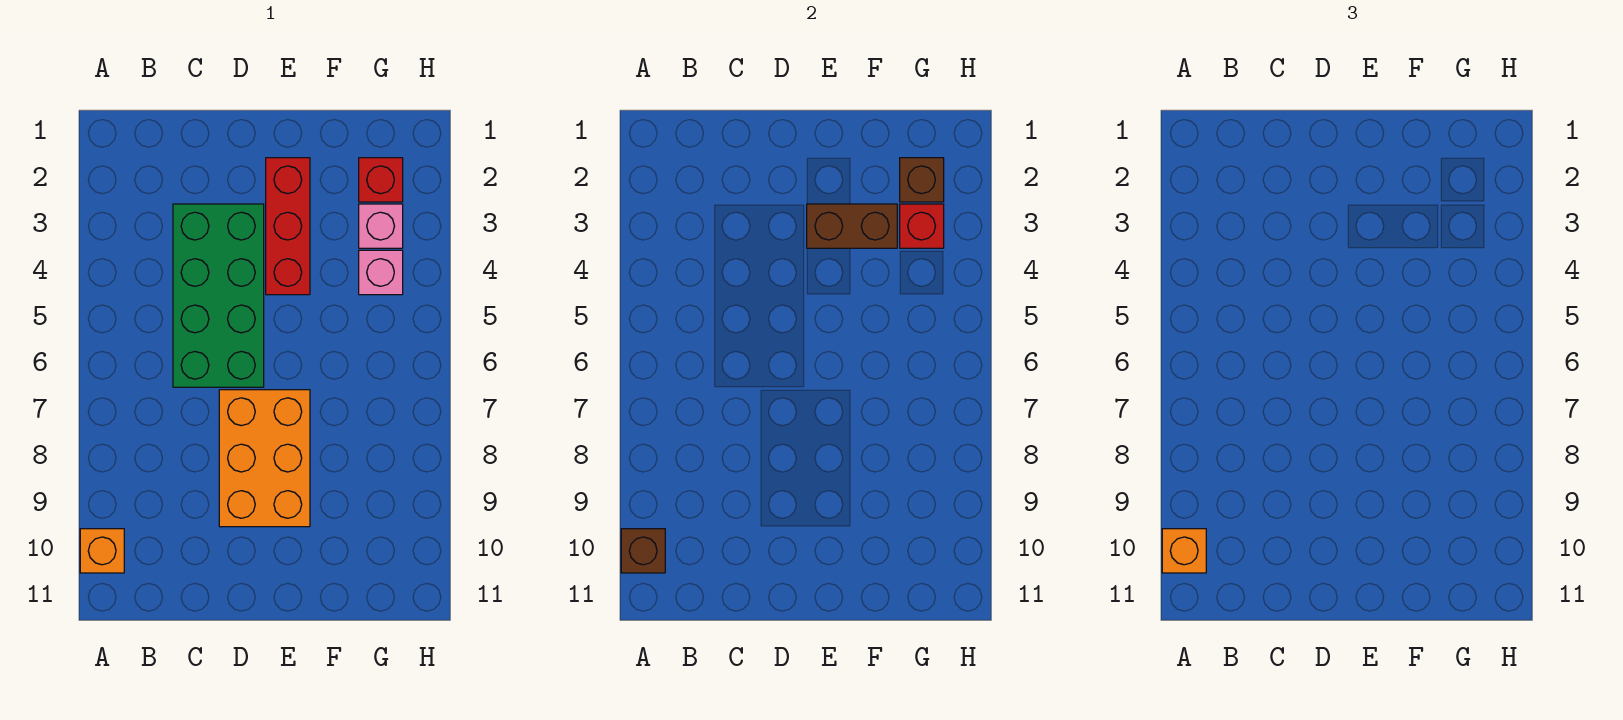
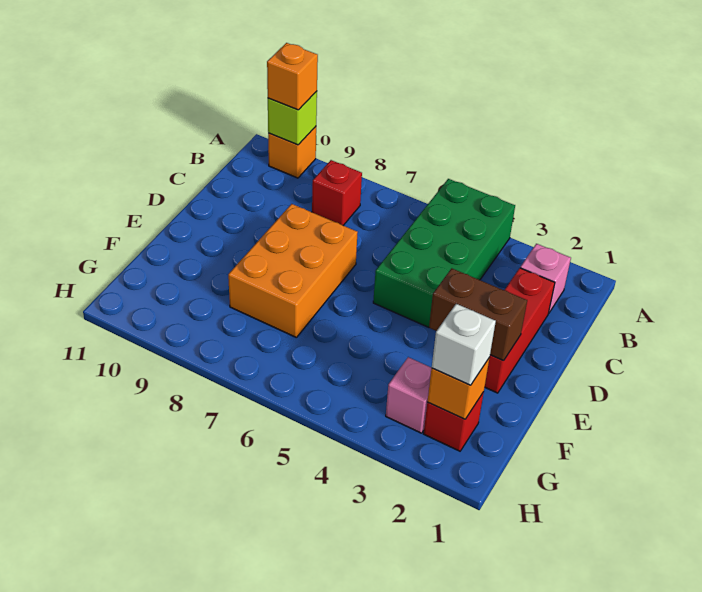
brown brick A10 level 2 -> lime brick A10 level 2
green brick C3:D6 level 1 -> green brick A4:D5 level 1
orange brick D7:E9 level 1 -> orange brick D7:F8 level 1
red brick E2:E4 level 1 -> red brick C2:E2 level 1
brown brick E3:F3 level 2 -> brown brick E2:E3 level 2
brown brick G2 level 2 -> orange brick G2 level 2
none -> white brick G2 level 3
red brick G3 level 2 -> red brick B8 level 1
pink brick G4 level 1 -> pink brick B2 level 1

